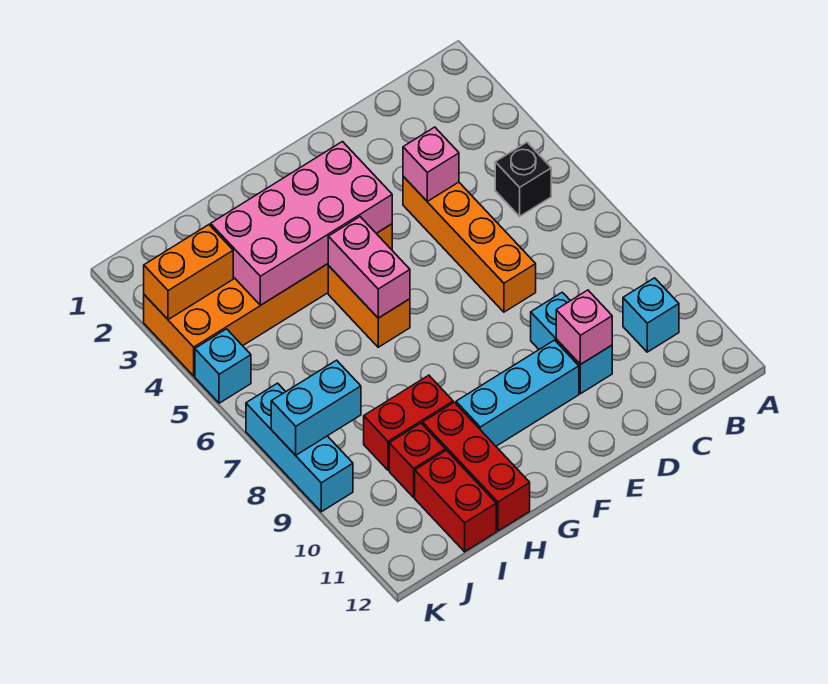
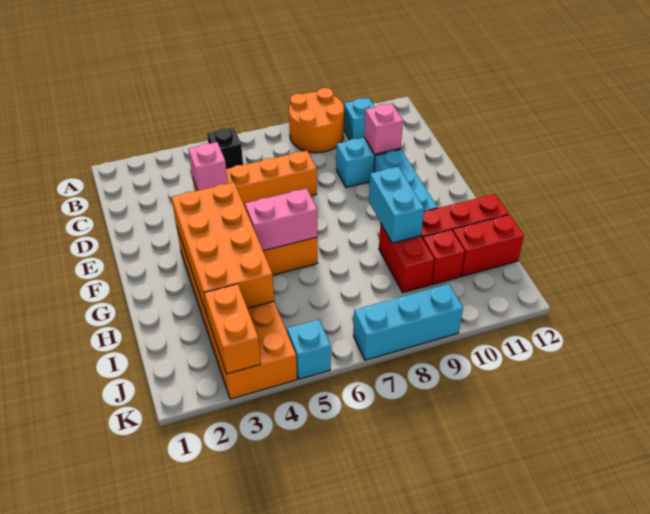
none -> orange round brick A8:B9 level 1
pink brick F3:I4 level 2 -> orange brick F3:I4 level 2
cyan brick J8:K8 level 2 -> cyan brick G9:H9 level 2

